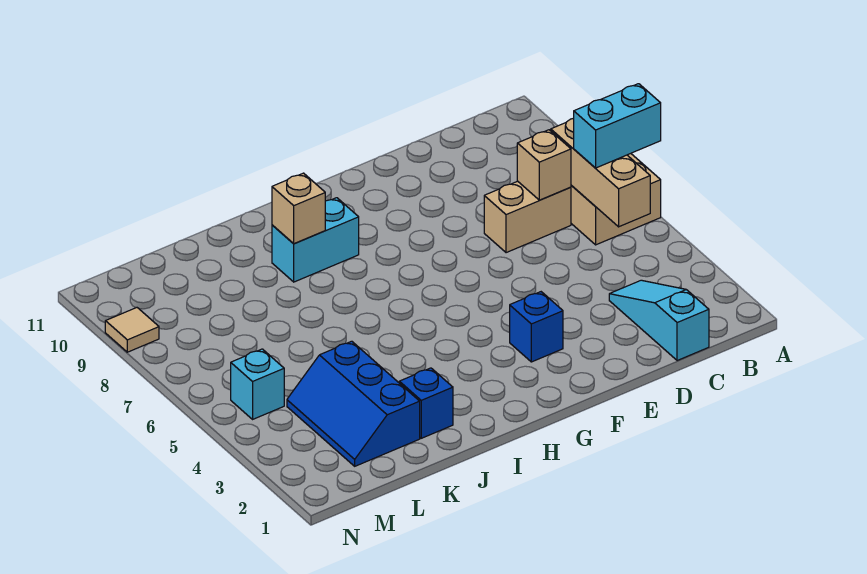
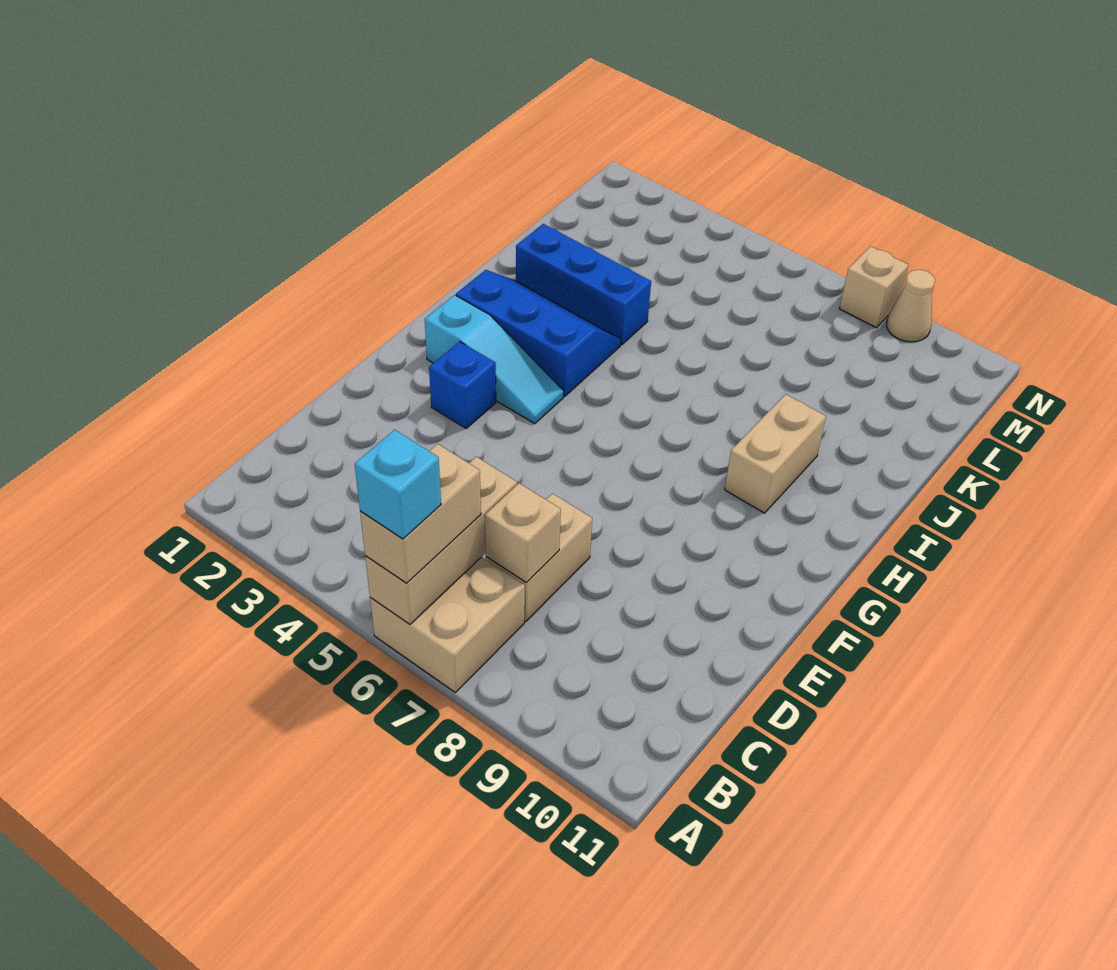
cyan brick A6:B6 level 3 -> tan brick A6:B6 level 3
tan brick B5:B7 level 2 -> tan brick A6:C6 level 2
cyan slope C1:C3 level 1 top 1 -> cyan slope G2:G4 level 1 top 2
cyan brick H9:I9 level 1 -> tan brick H9:I9 level 1
tan brick I9 level 2 -> tan brick N8 level 1
blue brick J2 level 1 -> blue brick J2:J4 level 1
blue slope K2:L4 level 1 top K -> blue slope H2:I4 level 1 top H
cyan brick M5 level 1 -> cyan brick A6 level 4
tan tile N9 level 1 -> tan cone N9 level 1

